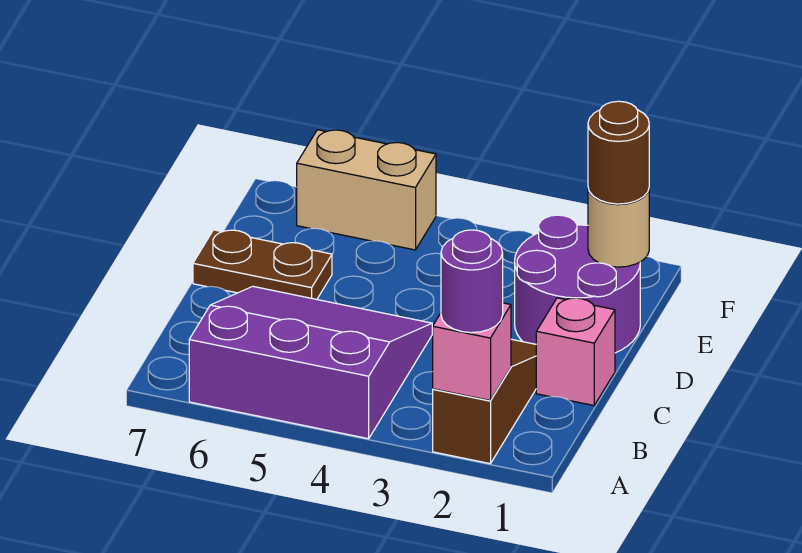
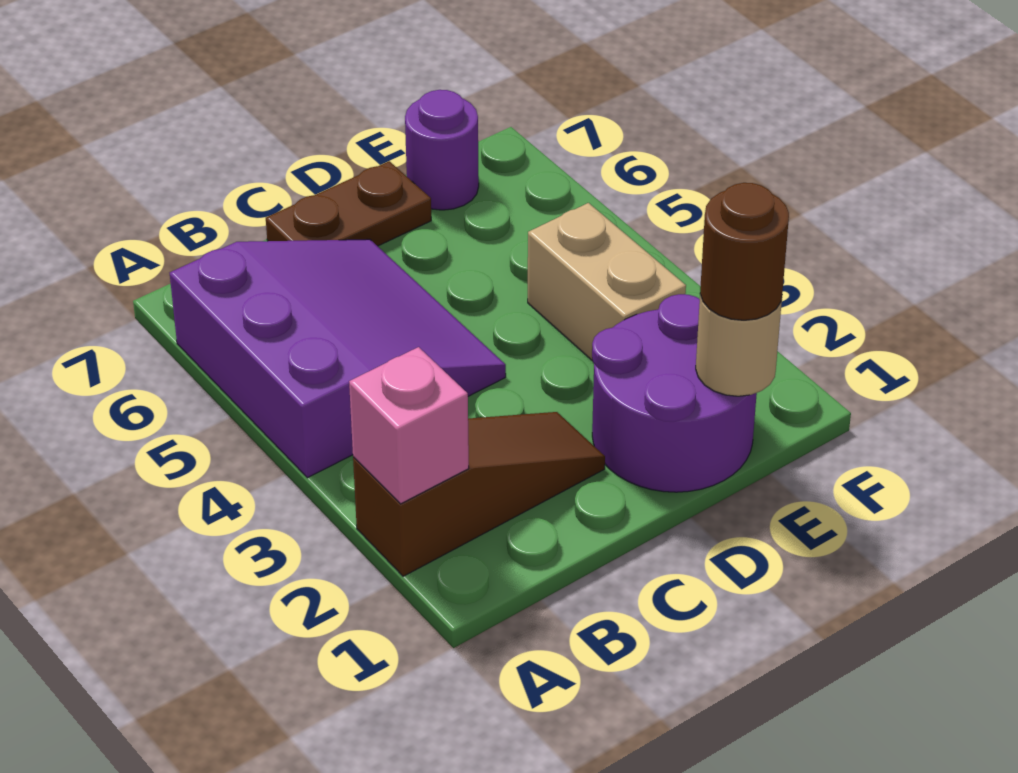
purple round brick A2 level 3 -> purple round brick E7 level 1
pink brick C1 level 1 -> none
brown plate D6:D7 level 1 -> brown plate C7:D7 level 1
tan brick F5:F6 level 1 -> tan brick E3:E4 level 1

